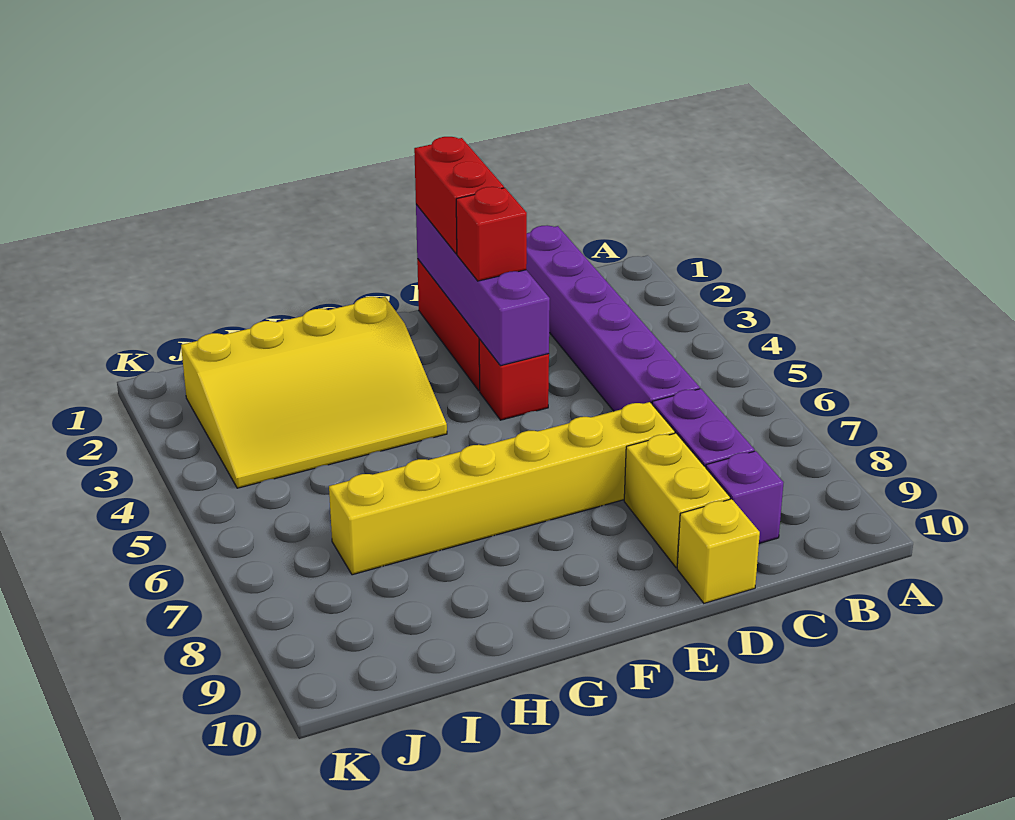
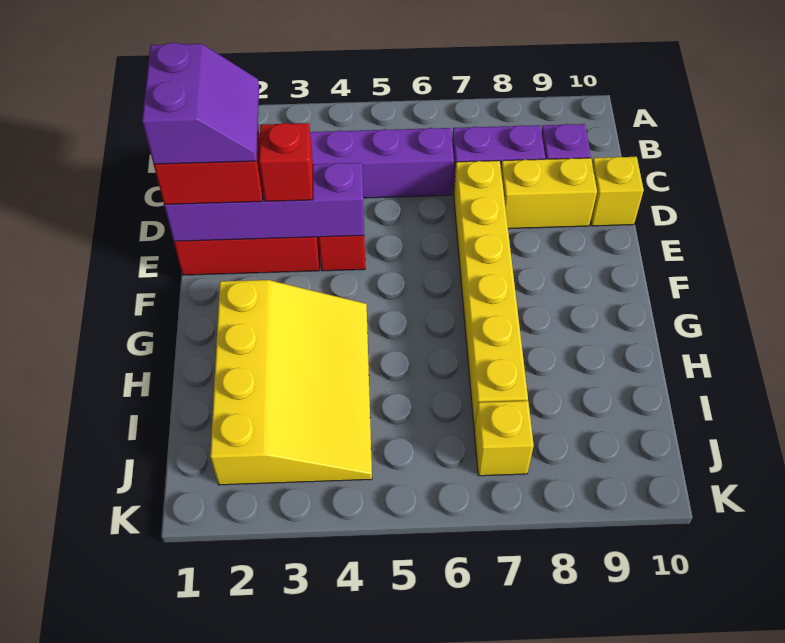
none -> purple slope D1:E2 level 4 top 1
none -> yellow brick J7 level 1

